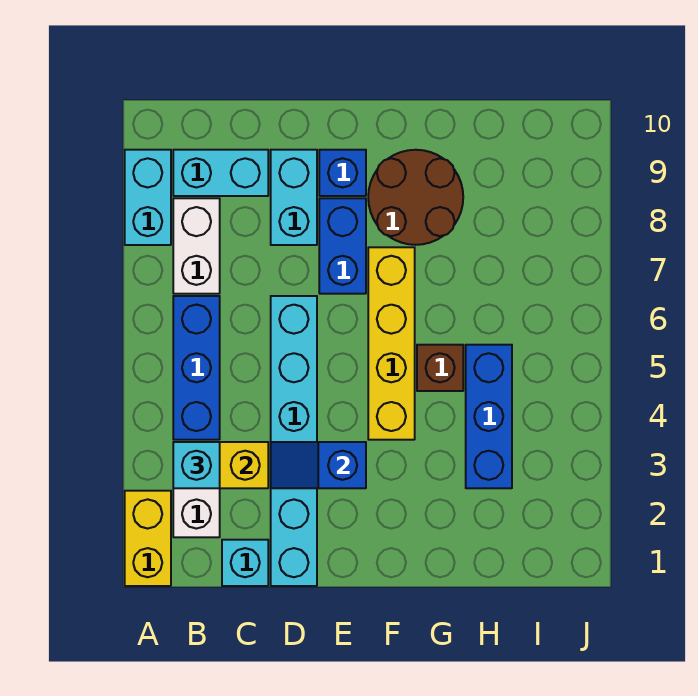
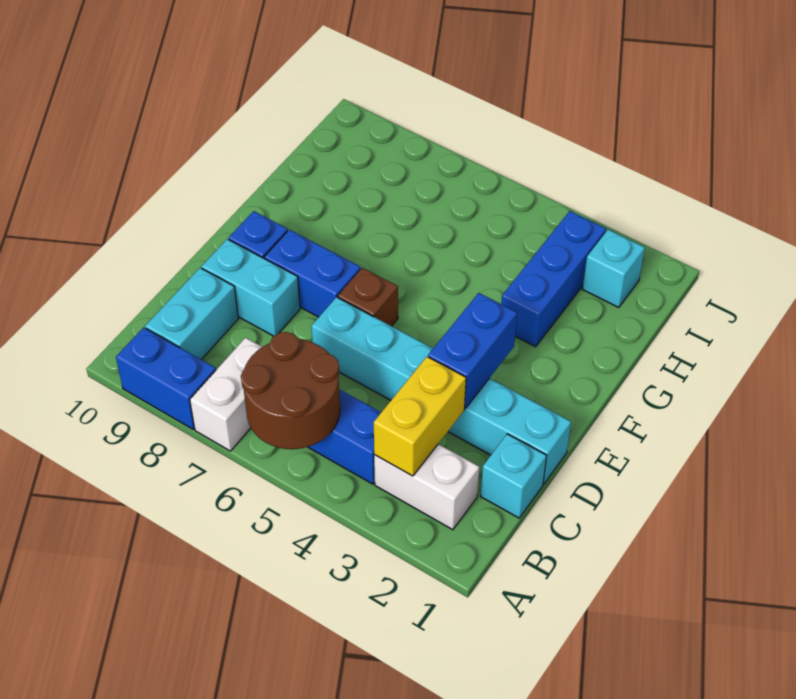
yellow brick A1:A2 level 1 -> none
cyan brick A8:A9 level 1 -> blue brick A8:A9 level 1
cyan brick B3 level 3 -> cyan brick I2 level 1
white brick B7:B8 level 1 -> white brick A7:B7 level 1
blue slope D3:E3 level 2 top E -> blue brick D3:E3 level 2
yellow brick F4:F7 level 1 -> none
brown round brick F8:G9 level 1 -> brown round brick A5:B6 level 2
brown brick G5 level 1 -> brown brick E6 level 1
blue brick H3:H5 level 1 -> blue brick G3:I3 level 1

